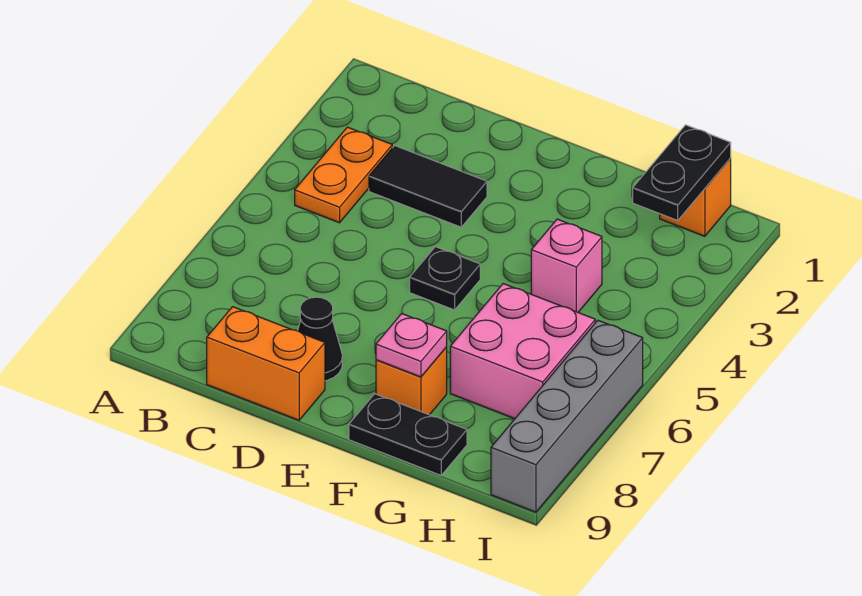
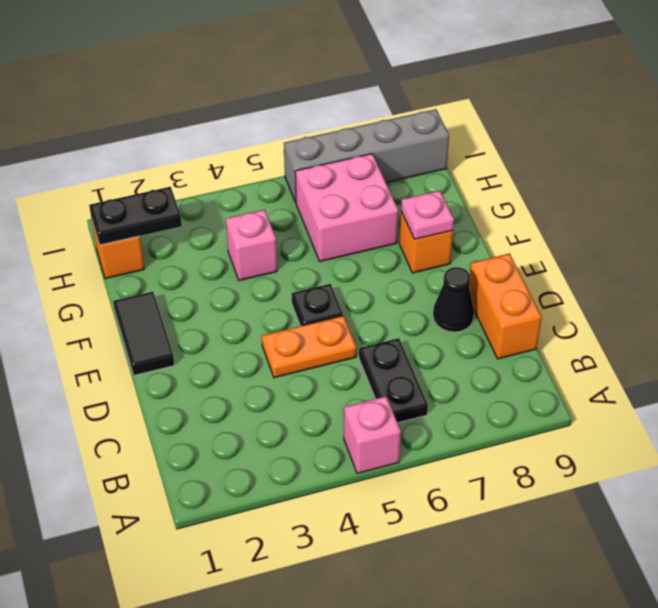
none -> pink brick A5 level 1
orange plate B3:B4 level 1 -> orange plate D4:D5 level 1
black tile C3:D3 level 1 -> black tile E1:F1 level 1
black plate F9:G9 level 1 -> black plate B6:C6 level 1

